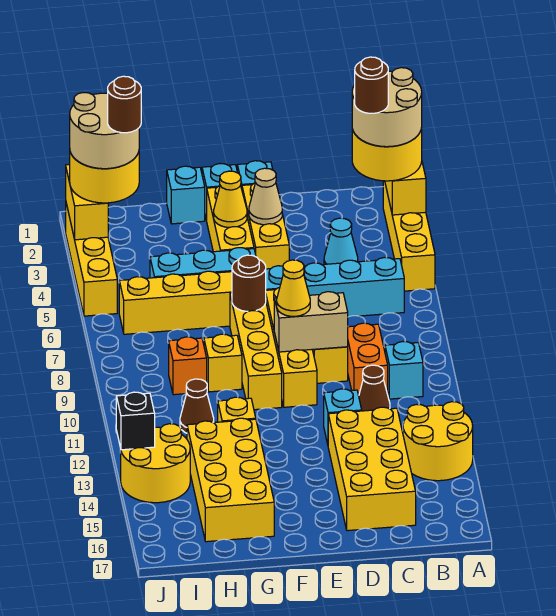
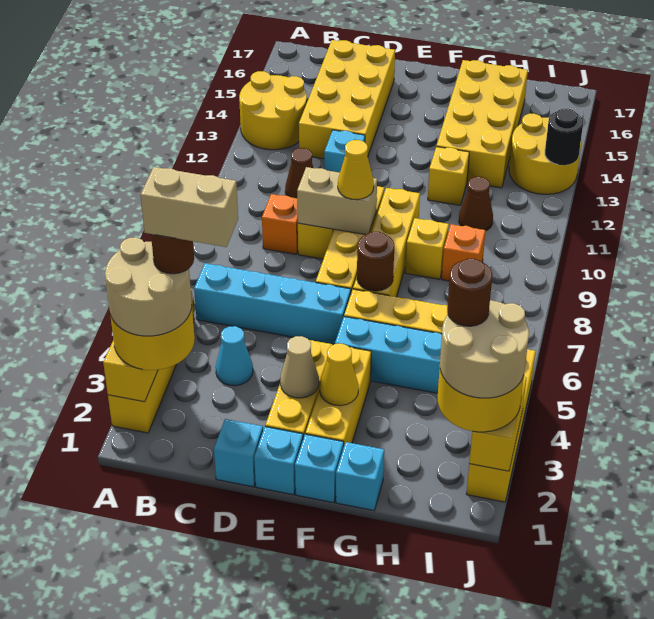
none -> tan brick B3:C3 level 6
cyan brick B10 level 1 -> cyan brick D1 level 1
orange brick C9:C10 level 1 -> orange brick C9 level 1
black brick J13 level 2 -> black round brick J13 level 2

